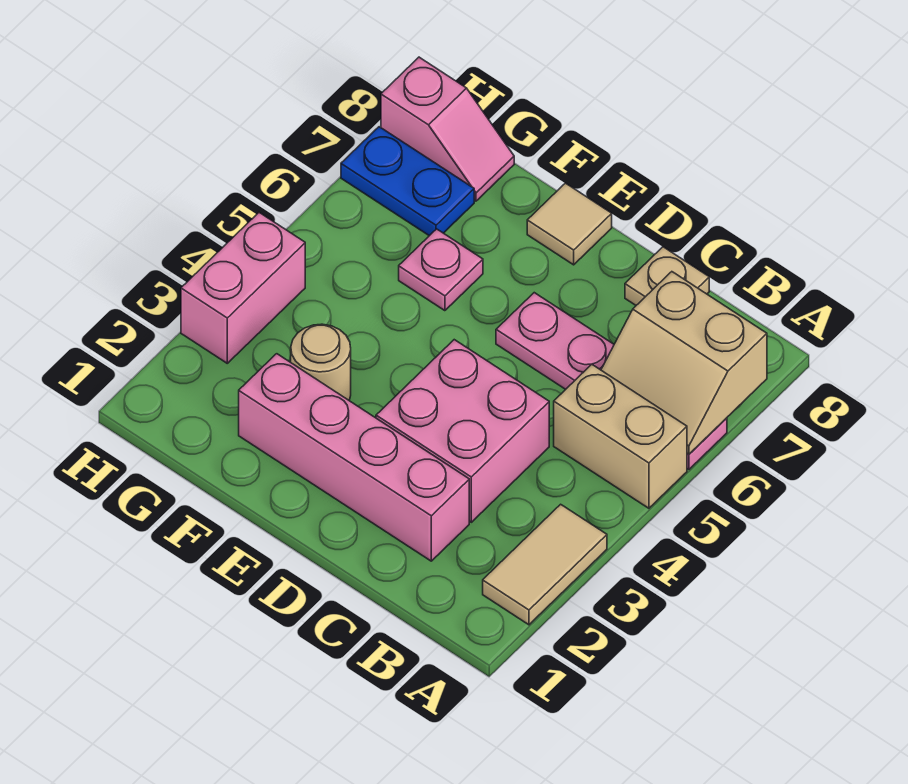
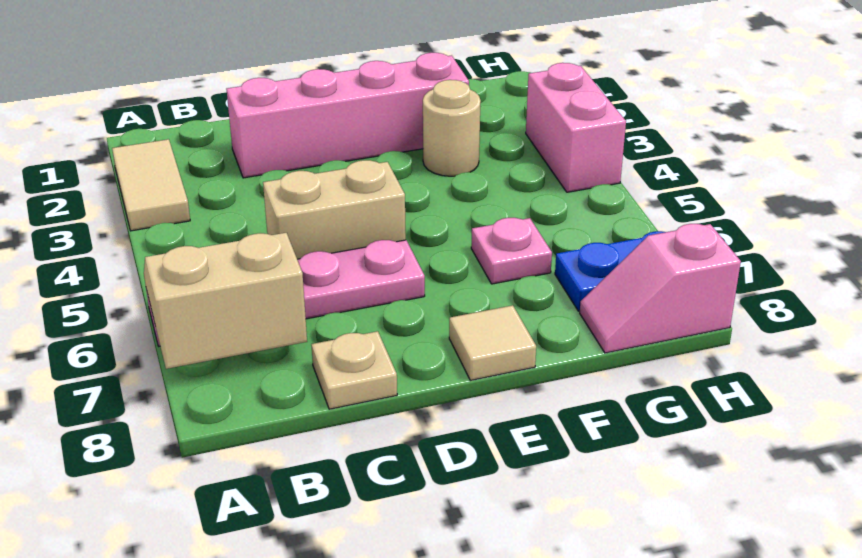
tan brick A5:B5 level 1 -> tan brick C5:D5 level 1
pink brick C3:D4 level 1 -> none

